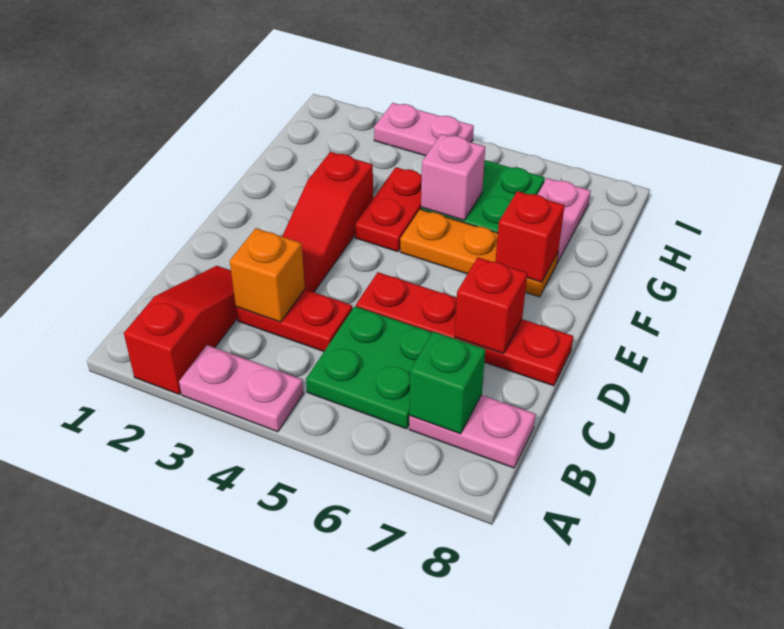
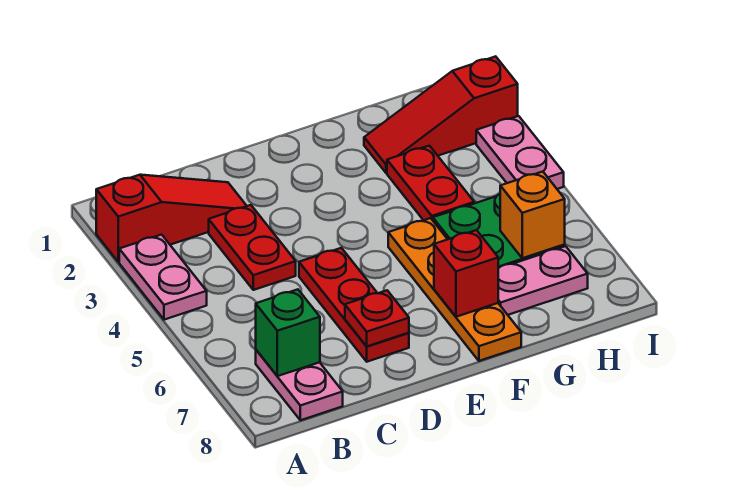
green plate B5:C6 level 1 -> none
orange brick C3 level 2 -> orange brick H6 level 2
red slope D3:F3 level 1 top F -> red slope G2:I2 level 1 top I
red plate D5:D8 level 1 -> red plate D5:D7 level 1
red brick D7 level 2 -> red plate D7 level 2
red plate F4:G4 level 1 -> red plate G3:G4 level 1
orange plate F5:F7 level 1 -> orange plate F5:F8 level 1
pink brick G5 level 2 -> none

